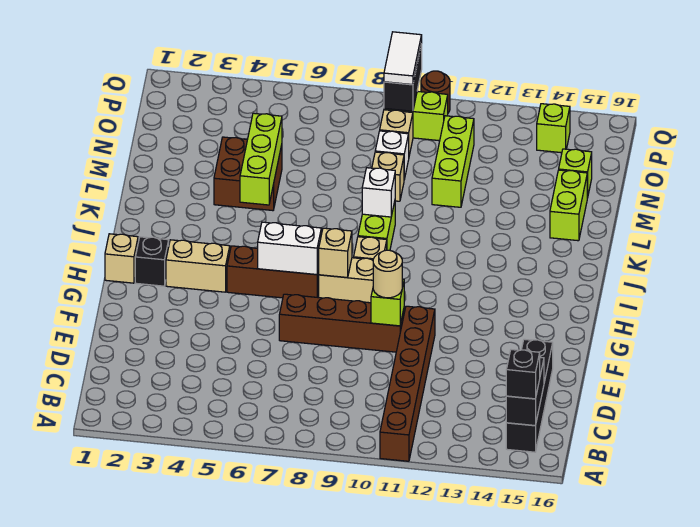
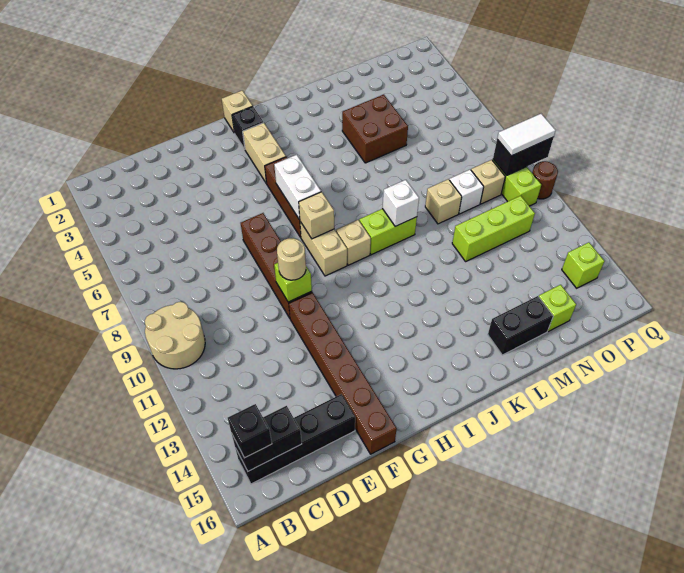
none -> tan round brick A9:B10 level 1
brown brick A11:F11 level 1 -> brown brick F11:F16 level 1
lime brick K5:M5 level 2 -> none
lime brick L15:M15 level 1 -> black brick L15:M15 level 1

